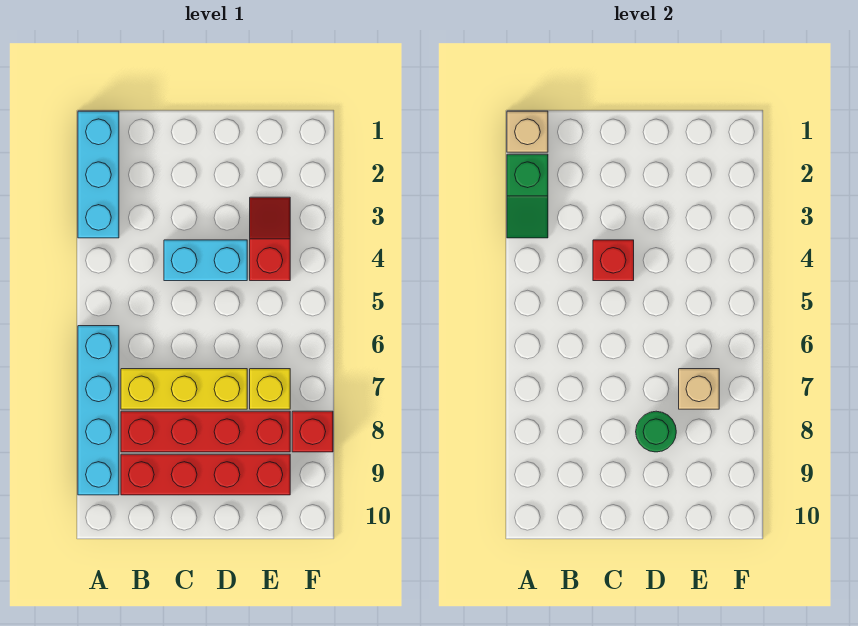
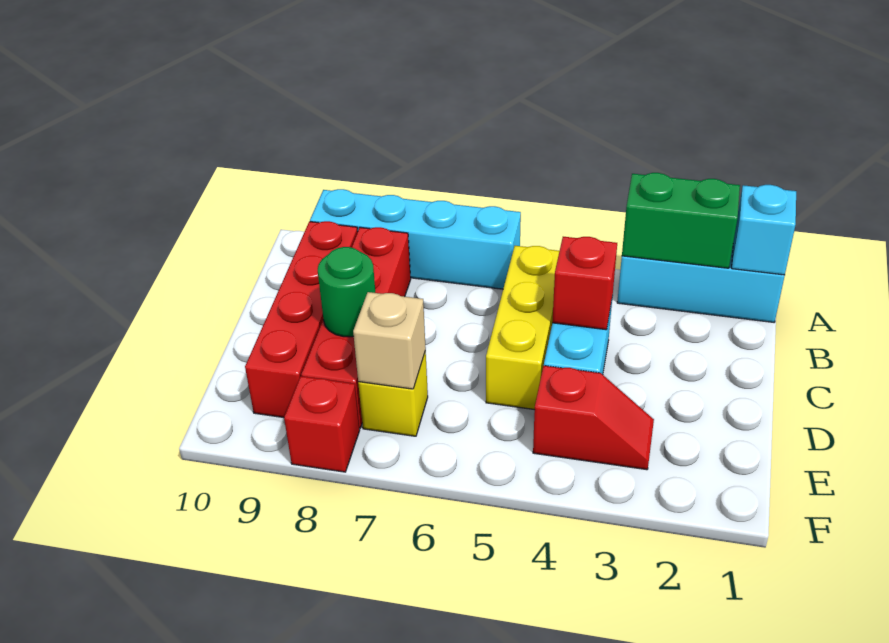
tan brick A1 level 2 -> cyan brick A1 level 2
green slope A2:A3 level 2 top 2 -> green brick A2:A3 level 2
yellow brick B7:D7 level 1 -> yellow brick B5:D5 level 1

